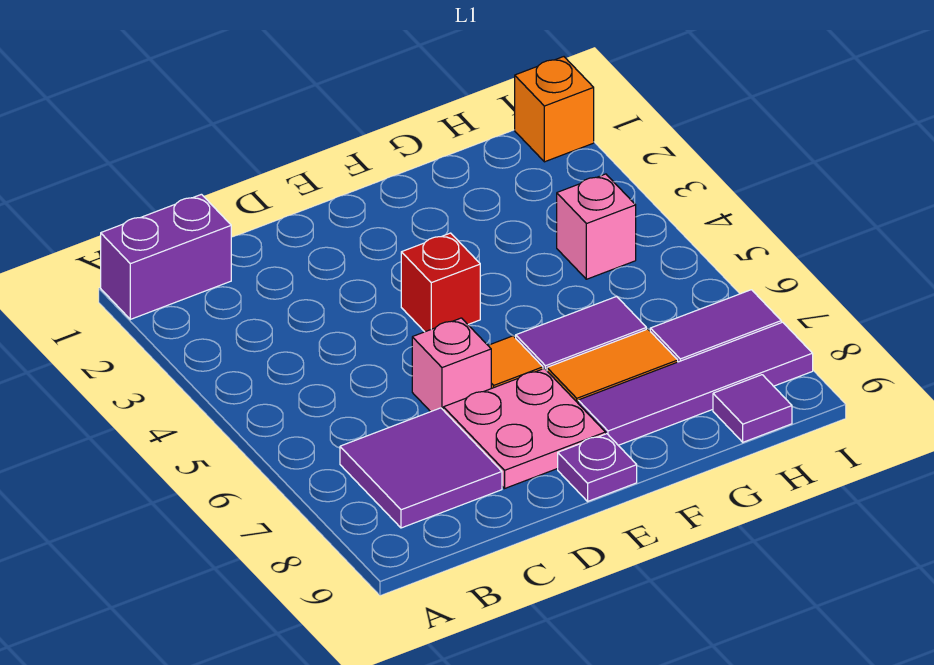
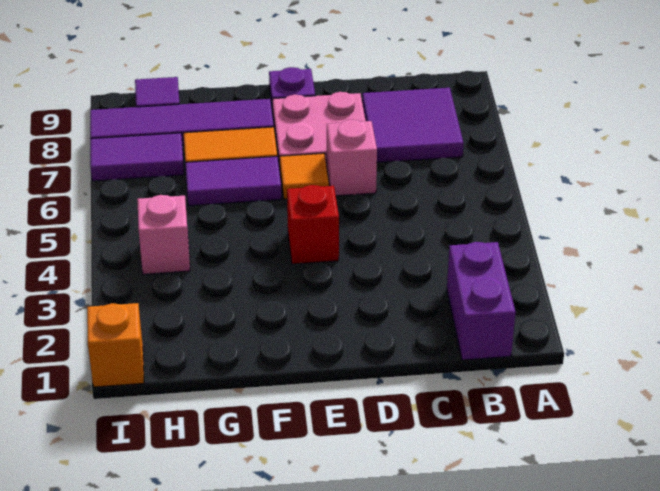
purple brick A1:B1 level 1 -> purple brick B1:B2 level 1

